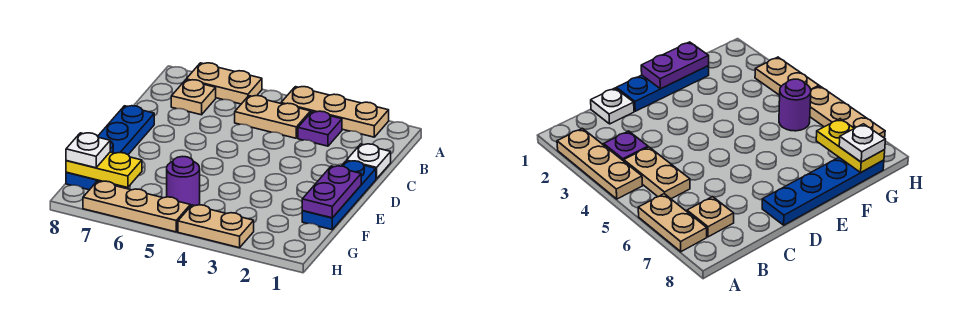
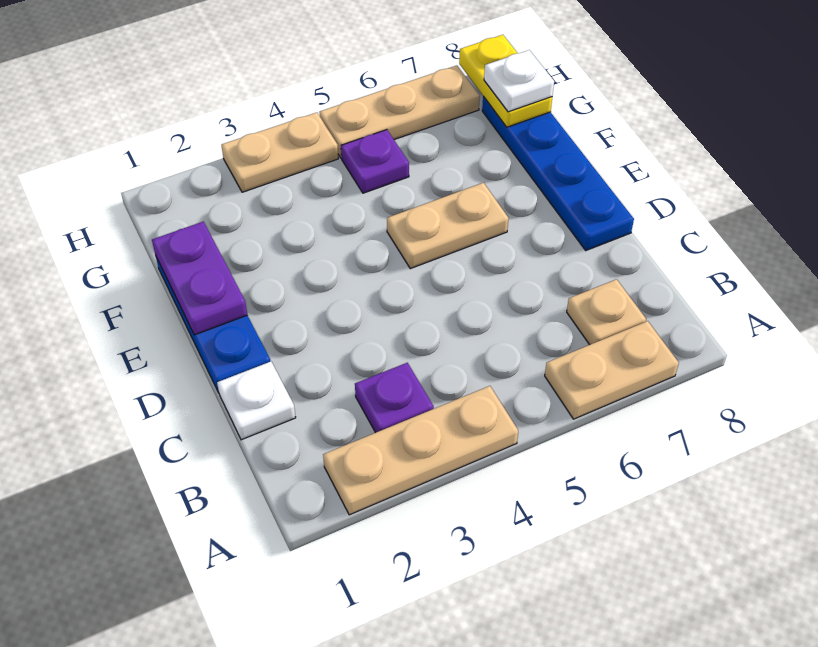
tan plate B4:B5 level 1 -> tan plate E5:E6 level 1
purple round brick G5 level 1 -> purple plate G5 level 1
yellow plate G7:G8 level 2 -> yellow plate G8:H8 level 2

